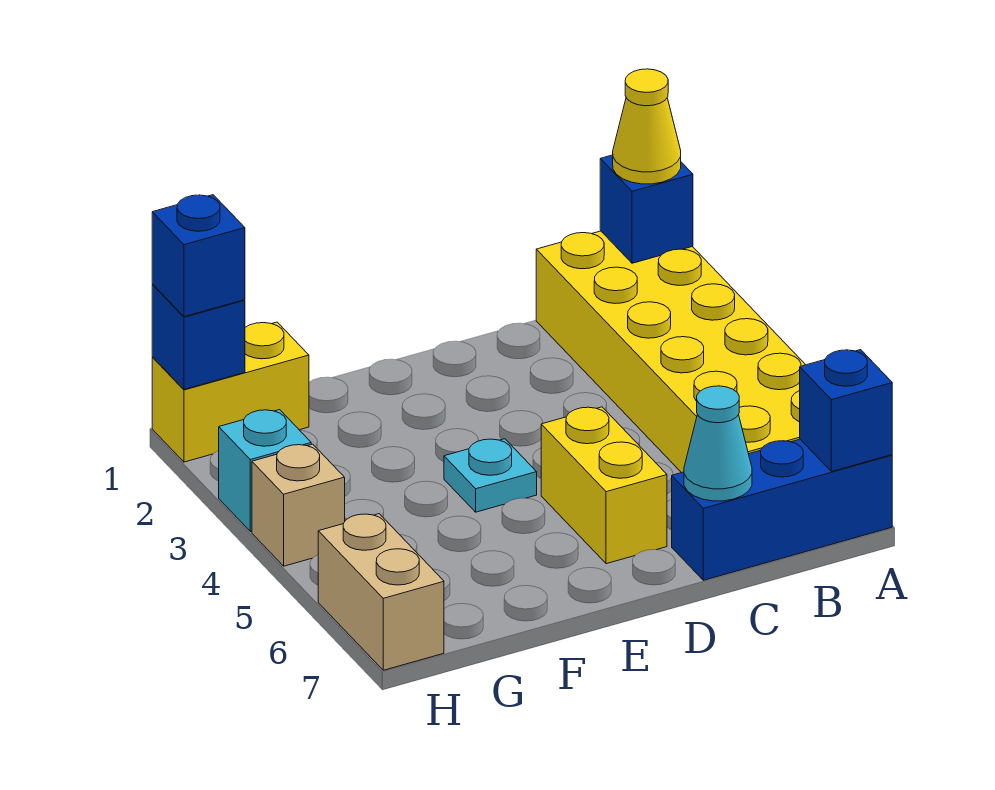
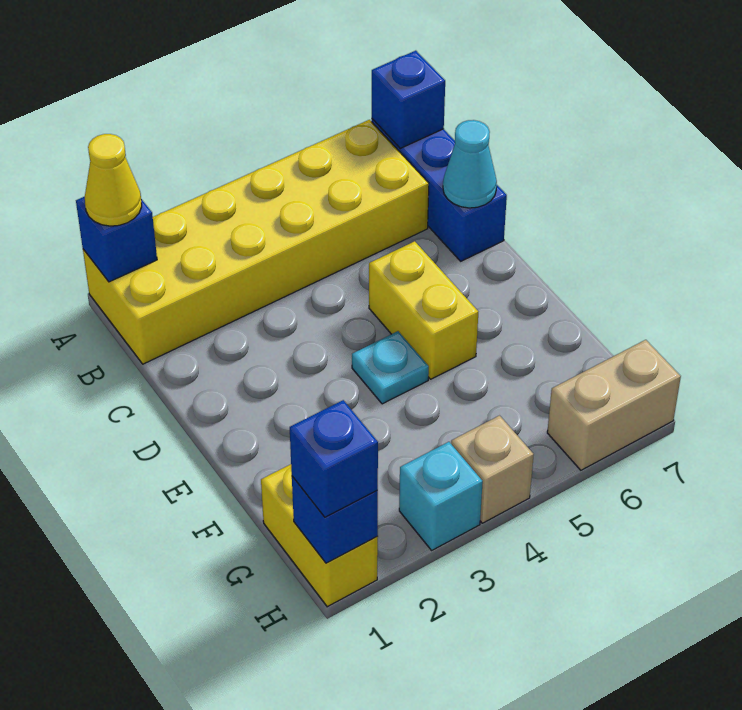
yellow brick D5:D6 level 1 -> yellow brick D5:E5 level 1

